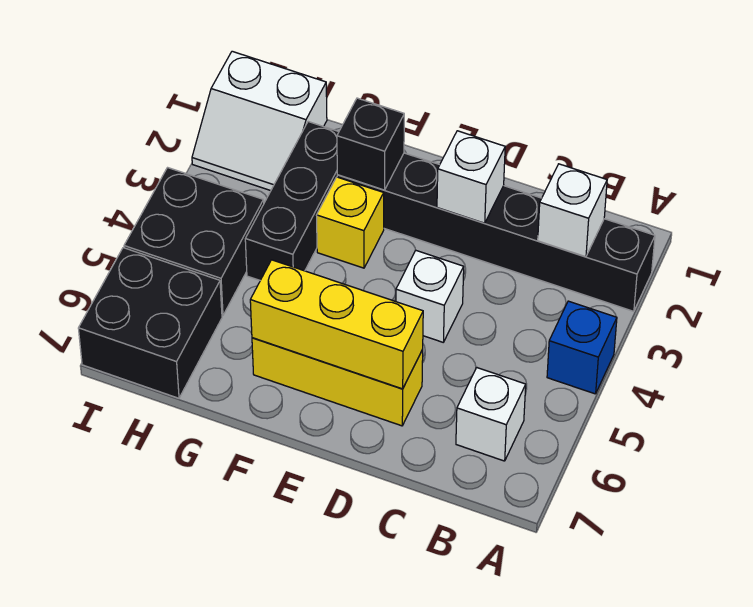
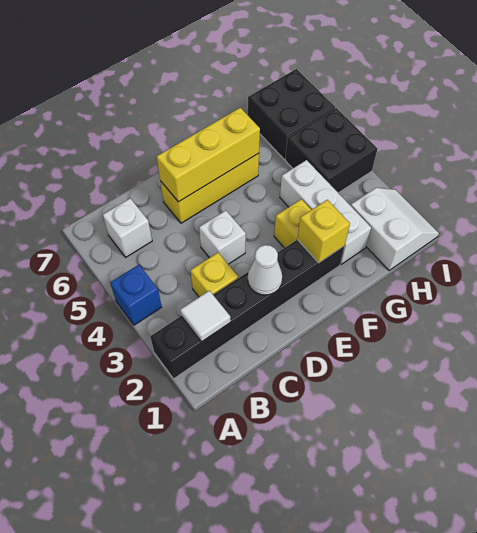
white brick B2 level 2 -> white tile B2 level 2
none -> yellow brick C3 level 1
white brick D2 level 2 -> white cone D2 level 2
black brick F2 level 2 -> yellow brick F2 level 2
black brick G2:G4 level 1 -> white brick G2:G4 level 1
white slope H1:I2 level 1 top 1 -> white slope H1:I2 level 1 top H

